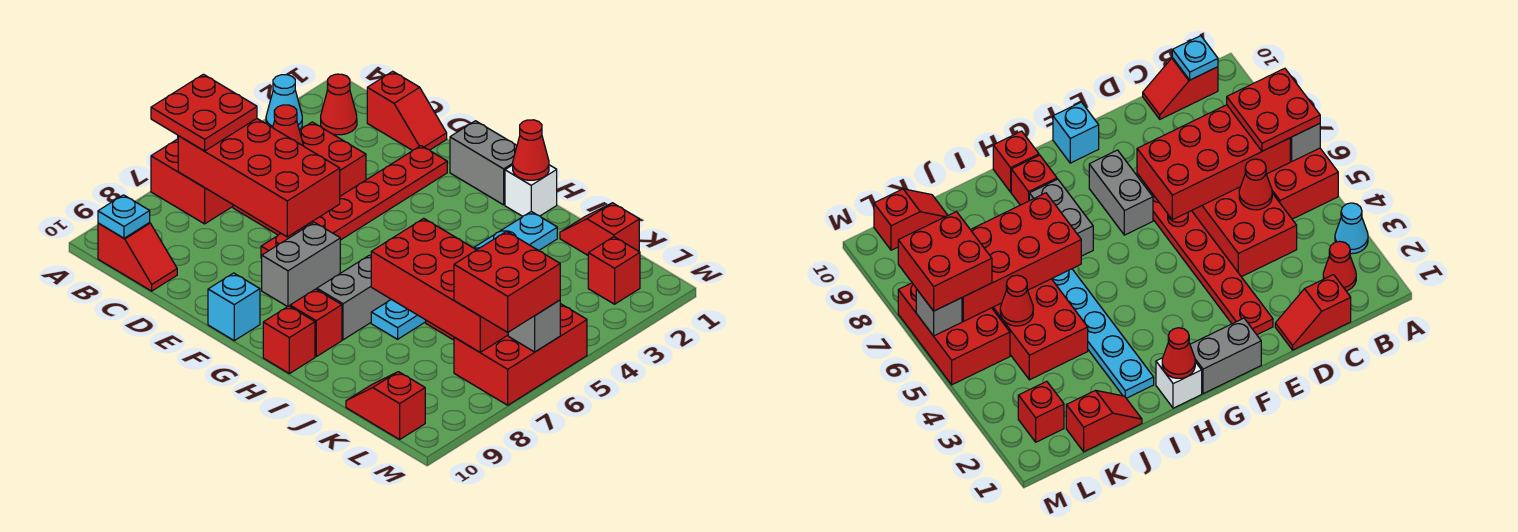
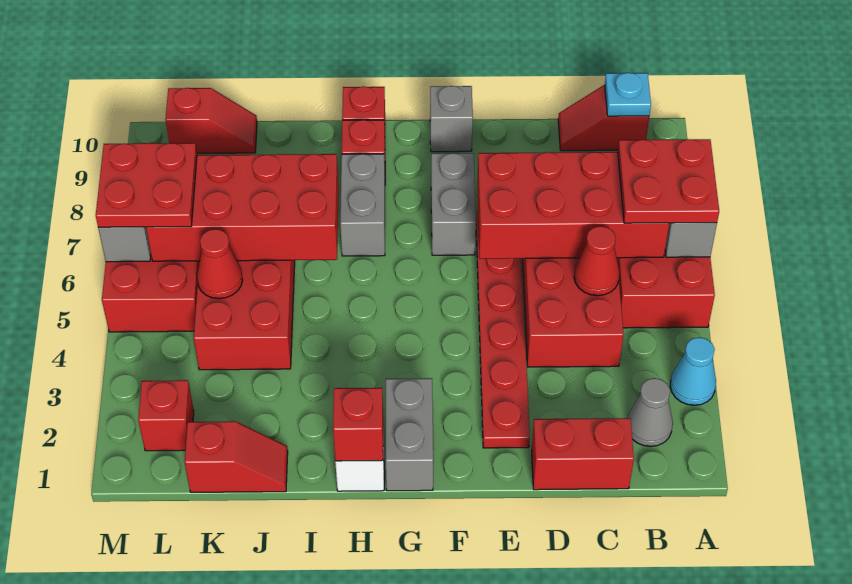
red cone B2 level 1 -> grey cone B2 level 1
red slope C1:D1 level 1 top C -> red brick C1:D1 level 1
grey brick F1:G1 level 1 -> grey brick G1:G2 level 1
cyan brick F10 level 1 -> grey brick F10 level 1
red cone H1 level 2 -> red brick H1 level 2
cyan plate I2:I7 level 1 -> none
red brick L6:M7 level 3 -> red plate L6:M7 level 3

